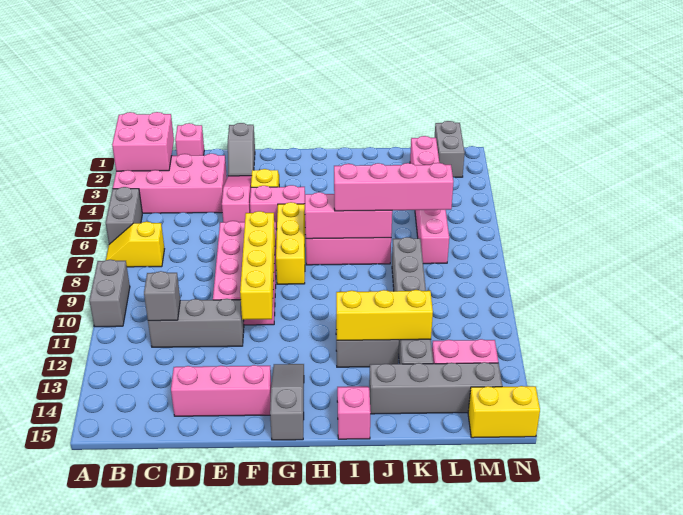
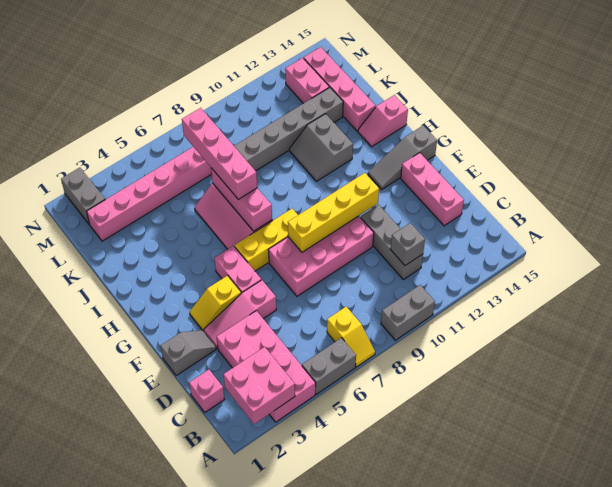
yellow brick I12:K12 level 2 -> none
grey brick J14:M14 level 1 -> pink brick J14:M14 level 1
grey brick M1:M2 level 1 -> grey brick M2:N2 level 1
yellow brick M15:N15 level 1 -> none

